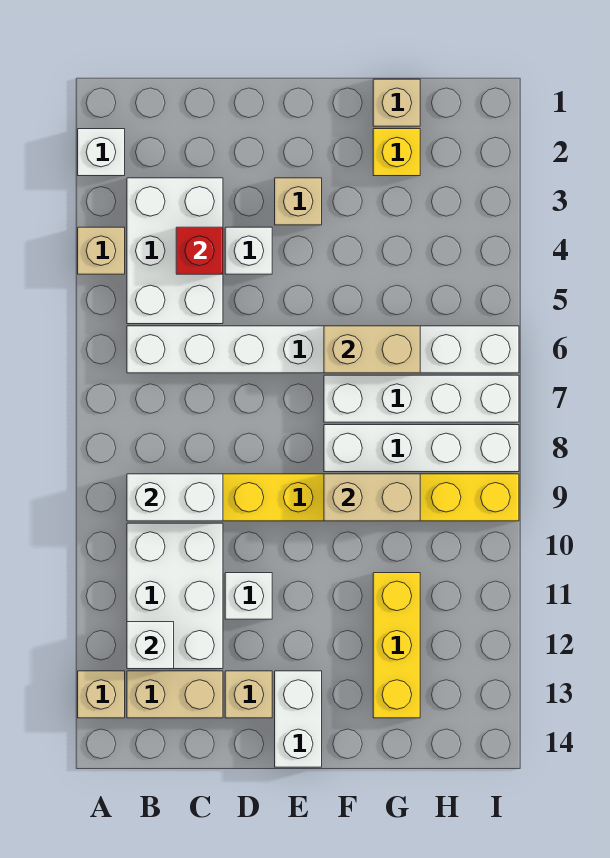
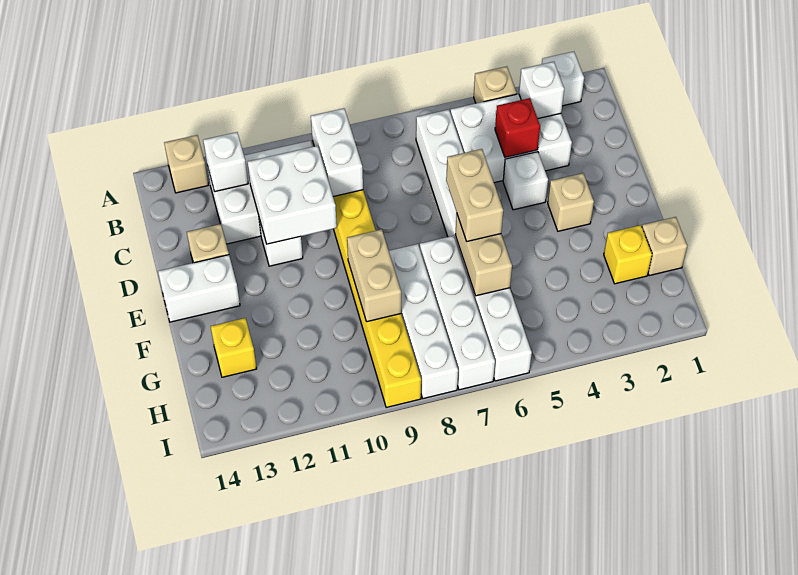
none -> white brick B3 level 2
tan brick B13:C13 level 1 -> tan brick E6:F6 level 3
none -> white brick C10:D11 level 2
yellow brick G11:G13 level 1 -> yellow brick G13 level 1

